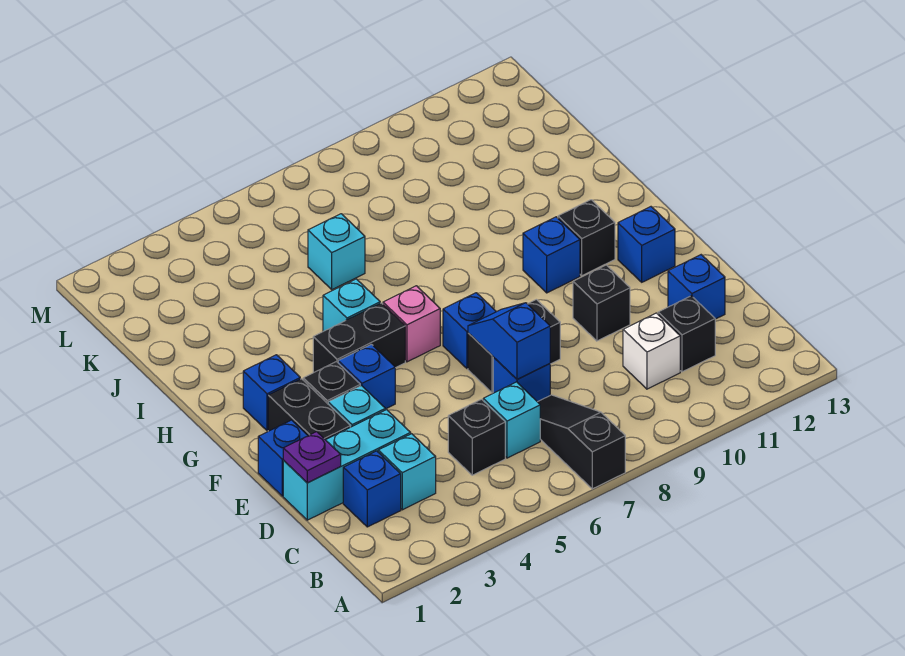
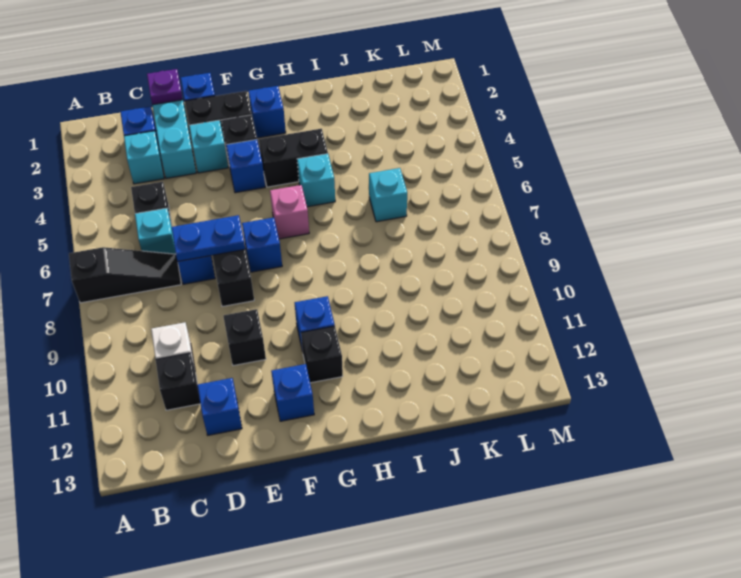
blue slope D7:E7 level 2 top D -> blue plate D7:E7 level 2
black brick G4:G5 level 1 -> black brick G4:H4 level 1

